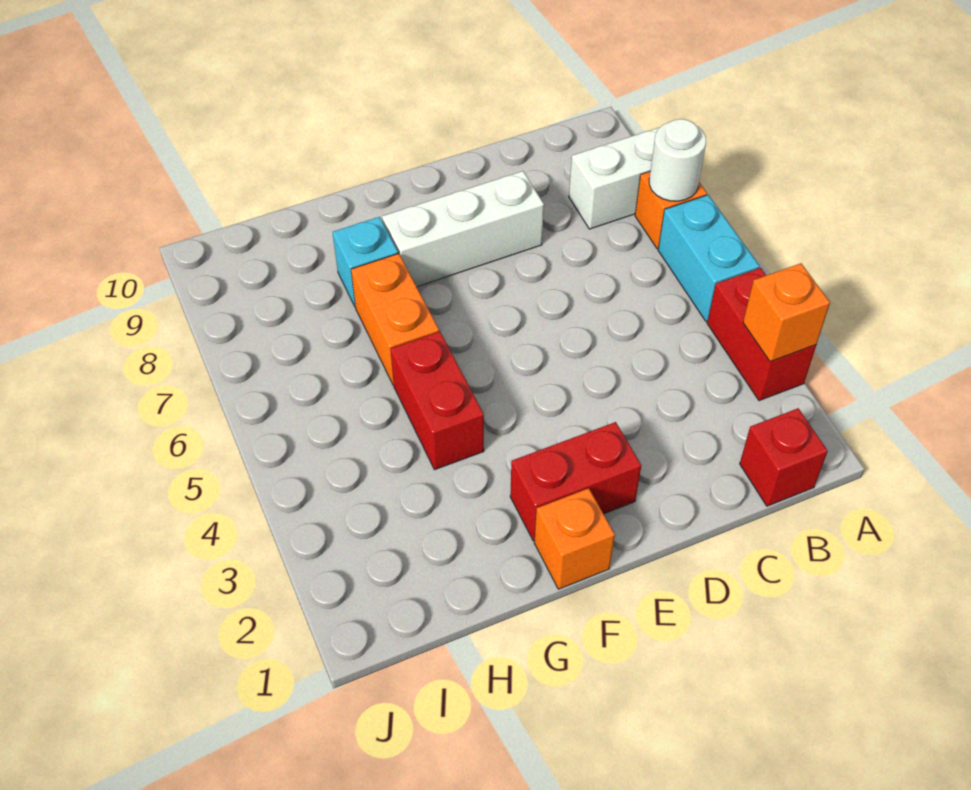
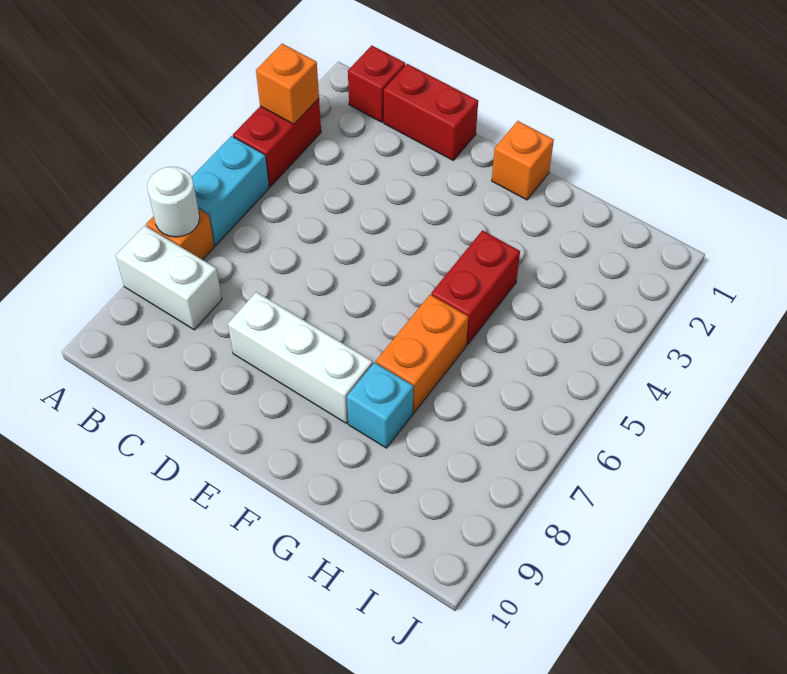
red brick E2:F2 level 1 -> red brick C1:D1 level 1

